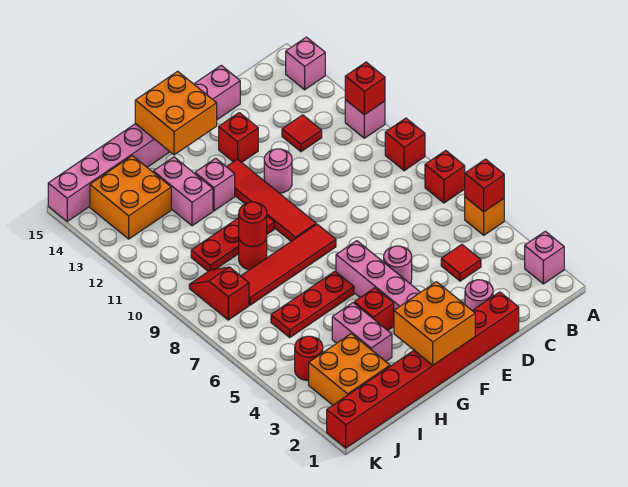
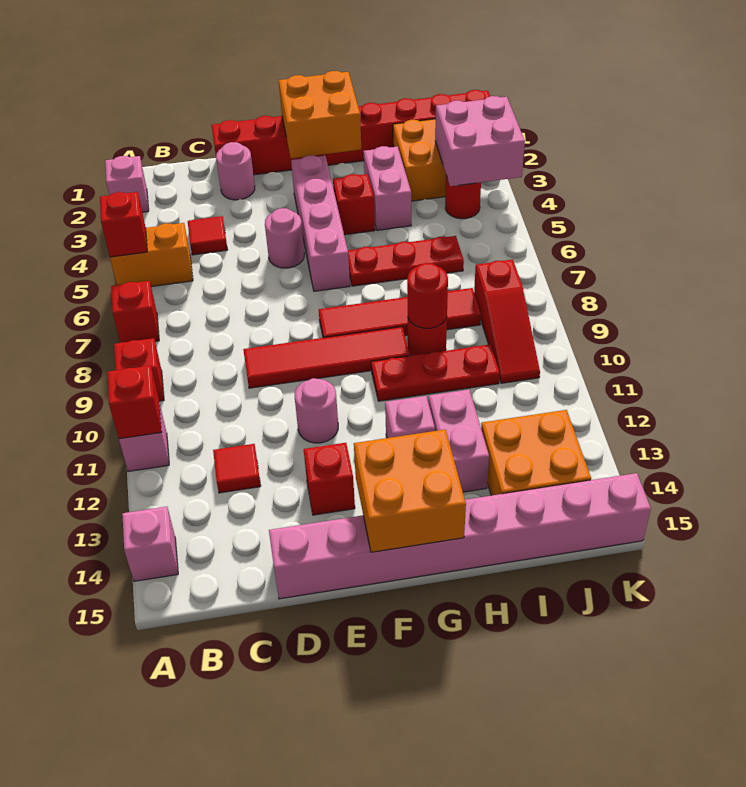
orange brick A5 level 1 -> orange brick A5:B5 level 1
red tile F9:F12 level 1 -> red tile D9:G9 level 1
none -> pink brick J3:K4 level 2
red slope J8:J9 level 1 top 8 -> red slope J8:J10 level 1 top 8

